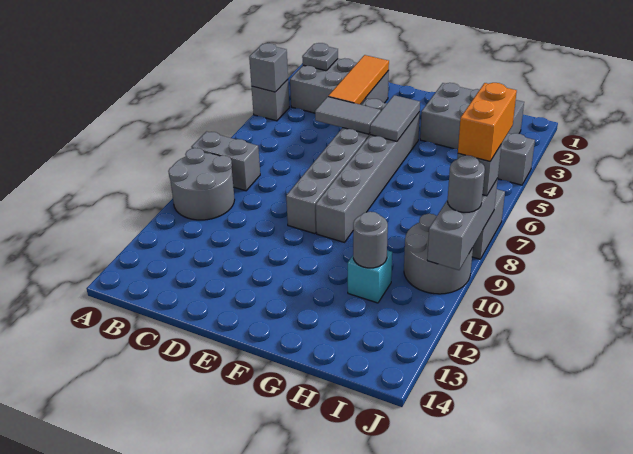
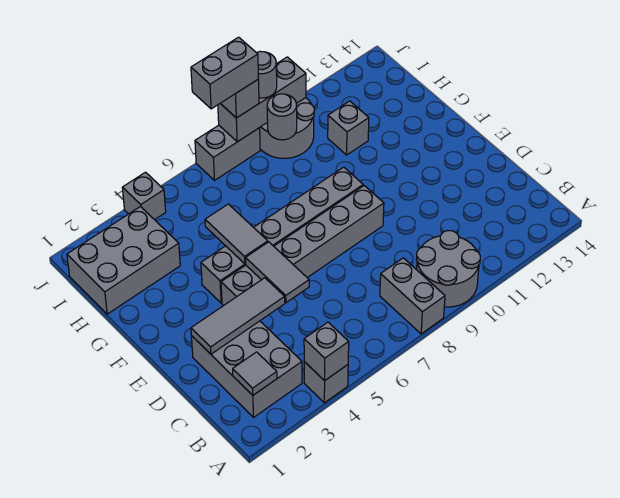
grey plate B2 level 2 -> grey tile B2 level 2
orange tile D2:D4 level 2 -> grey tile D2:D4 level 2
grey tile F4:F5 level 2 -> grey tile F5:G5 level 2
grey brick G2:I3 level 1 -> grey brick H1:I3 level 1
cyan brick H11 level 1 -> grey brick H11 level 1
grey round brick H11 level 2 -> grey round brick I9 level 2
orange brick J7:J8 level 4 -> grey brick J7:J8 level 4

